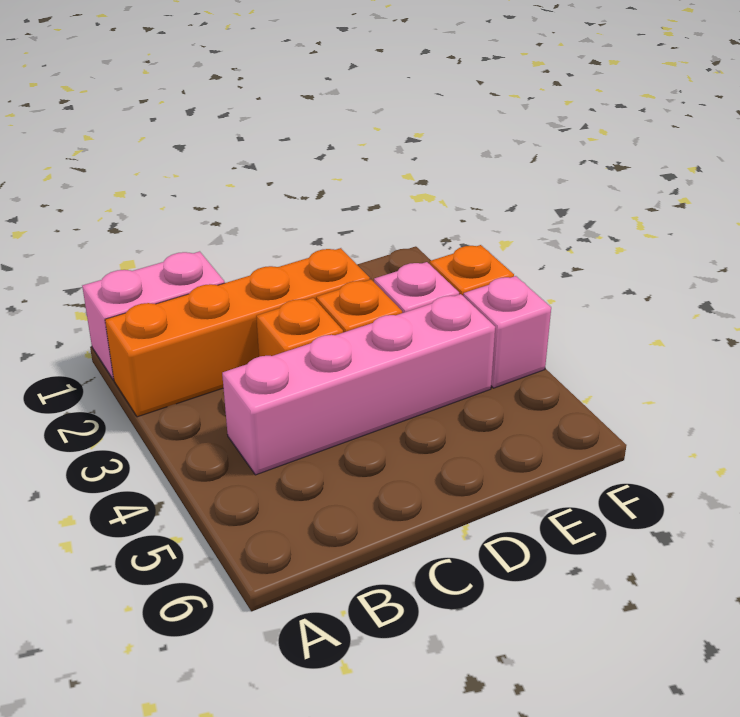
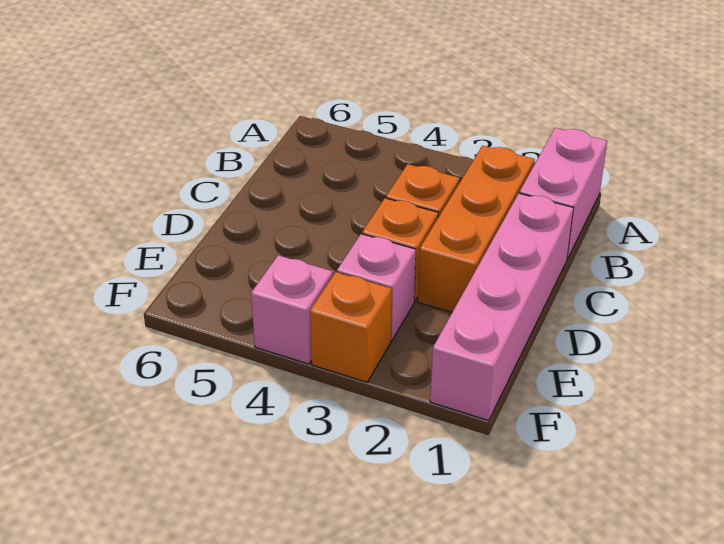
orange brick A2:D2 level 1 -> orange brick B2:D2 level 1
pink brick B4:E4 level 1 -> pink brick C1:F1 level 1

